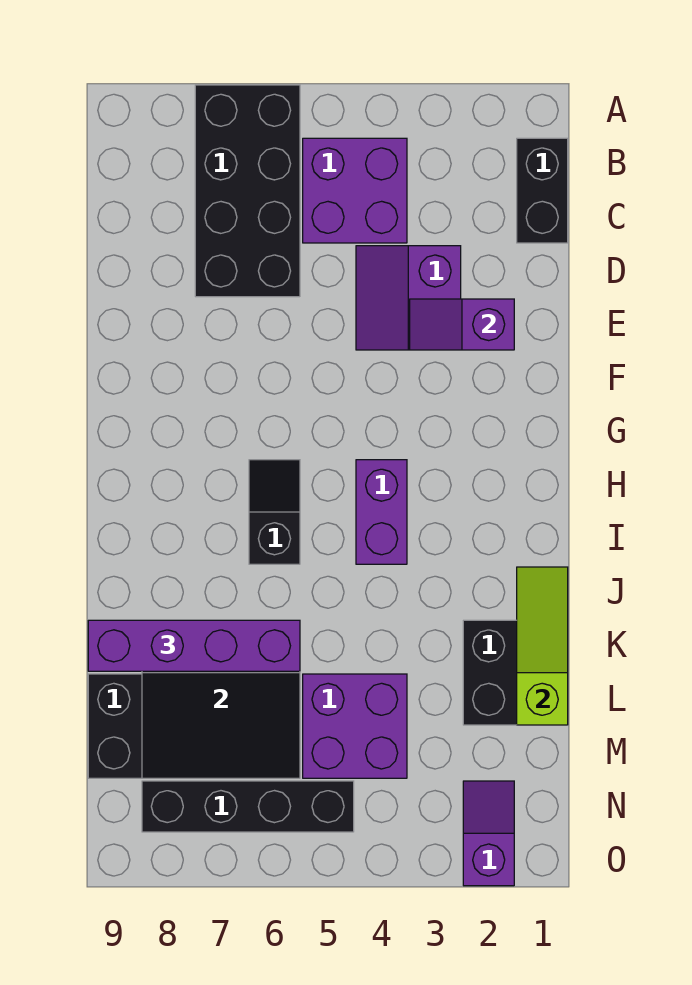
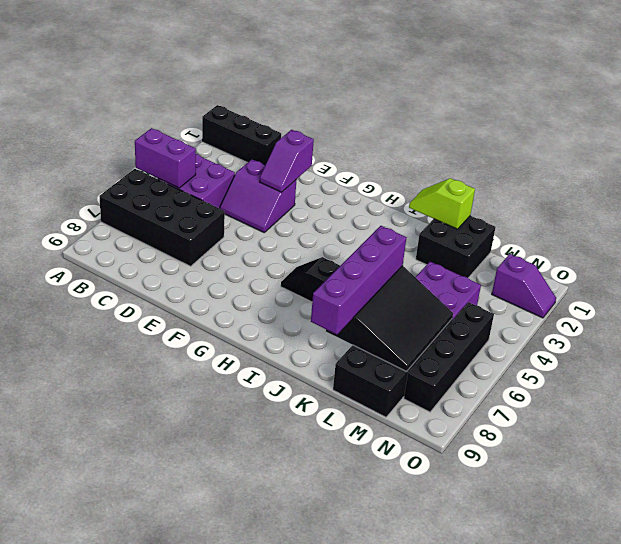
black brick B1:C1 level 1 -> black brick A1:C1 level 1
purple brick H4:I4 level 1 -> purple brick A5:B5 level 2
lime slope J1:L1 level 2 top L -> lime slope J1:K1 level 2 top K
purple slope N2:O2 level 1 top O -> purple slope N2:O2 level 1 top N

